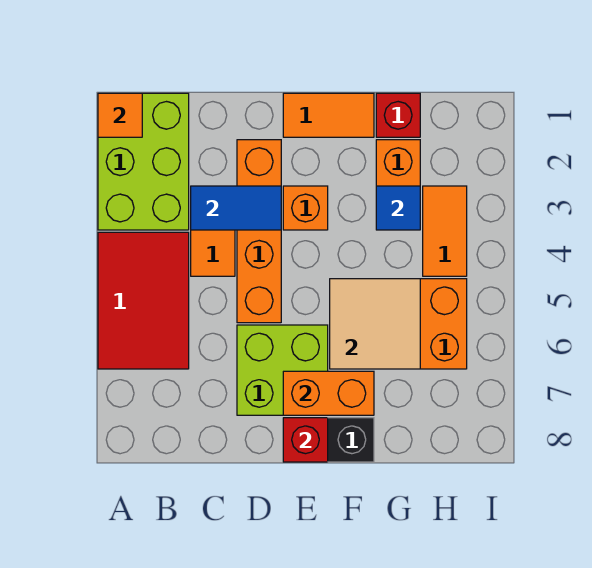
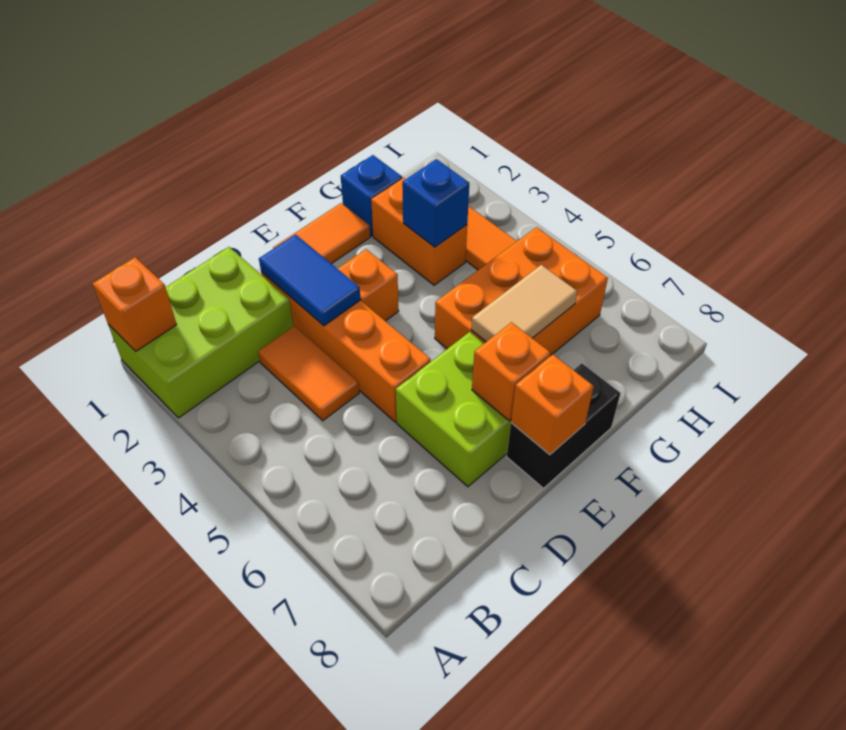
lime brick A1:B3 level 1 -> lime brick A1:C2 level 1
orange tile A1 level 2 -> orange brick A1 level 2
red tile A4:B6 level 1 -> none
blue tile C3:D3 level 2 -> blue tile D2:D3 level 2
orange brick E7:F7 level 2 -> orange brick E7 level 2
red brick E8 level 2 -> orange brick E8 level 2
tan tile F5:G6 level 2 -> tan tile F6:G6 level 2
red brick G1 level 1 -> blue brick G1 level 1
blue tile G3 level 2 -> blue brick G3 level 2

